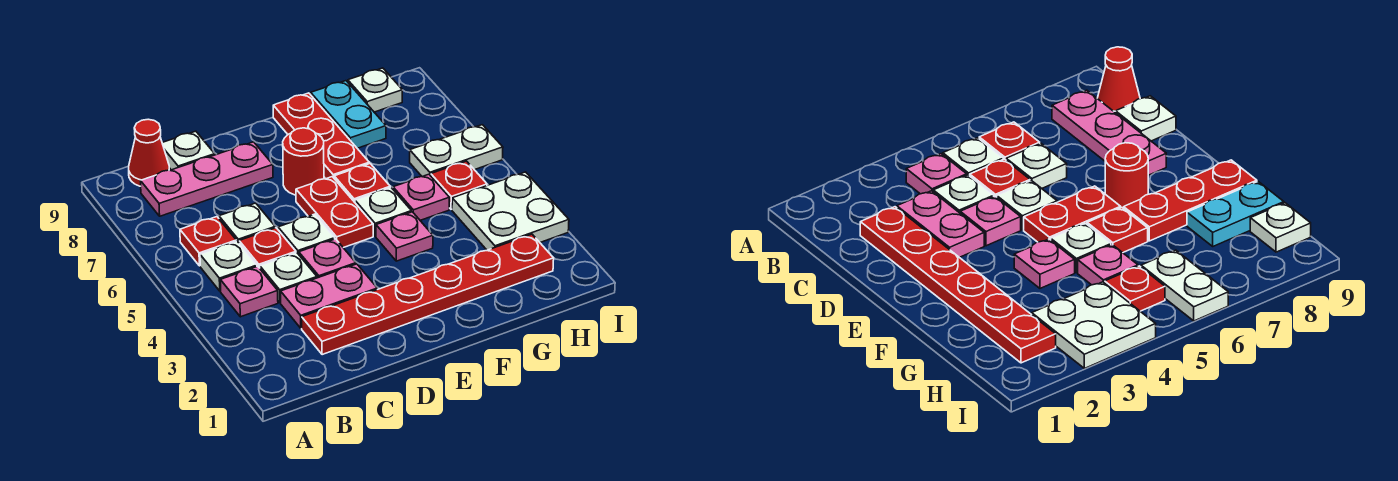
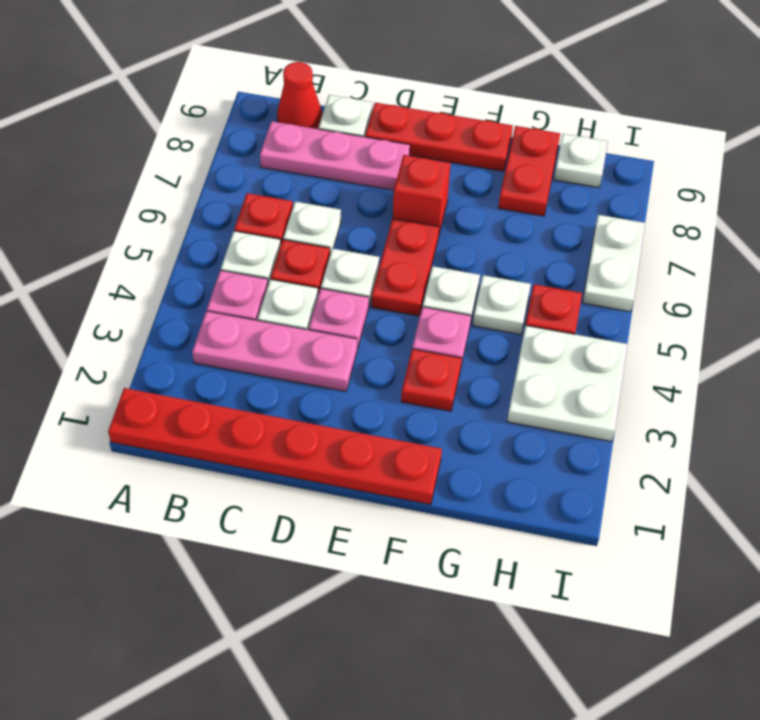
red plate C2:H2 level 1 -> red plate A1:F1 level 1
pink plate C3:D3 level 1 -> pink plate B3:D3 level 1
red round brick E7 level 1 -> red brick E7 level 1
red plate F6 level 1 -> red plate F3 level 1
red plate F7:F9 level 1 -> red plate D9:F9 level 1
pink plate G5 level 1 -> white plate G5 level 1
cyan plate G8:G9 level 1 -> red plate G8:G9 level 1
white plate H6:I6 level 1 -> white plate I6:I7 level 1

